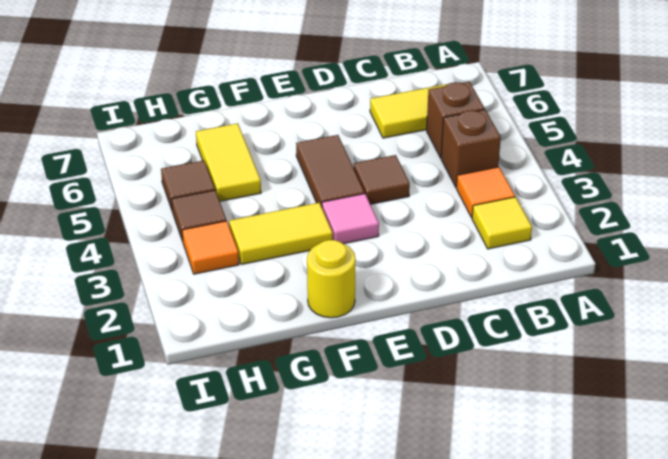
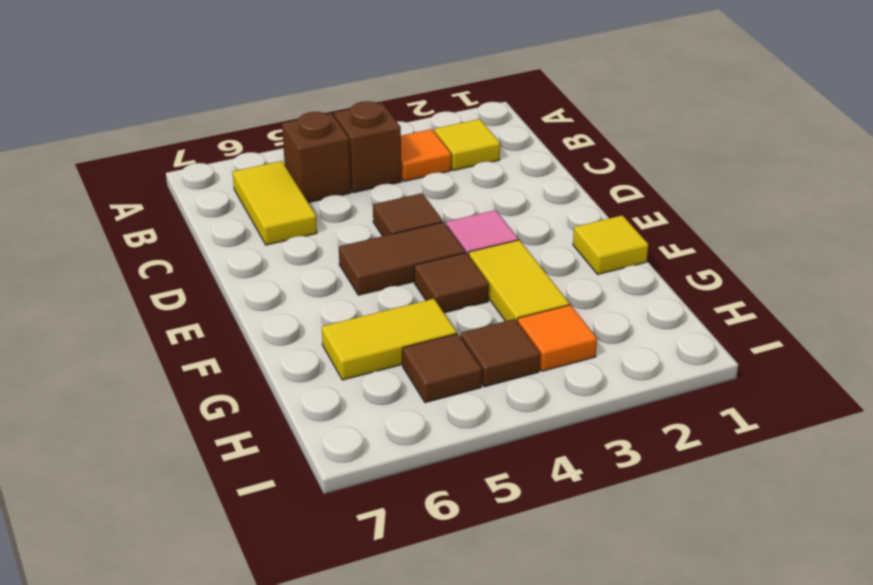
yellow round brick F1 level 1 -> yellow tile F1 level 1
none -> brown tile F4 level 1

